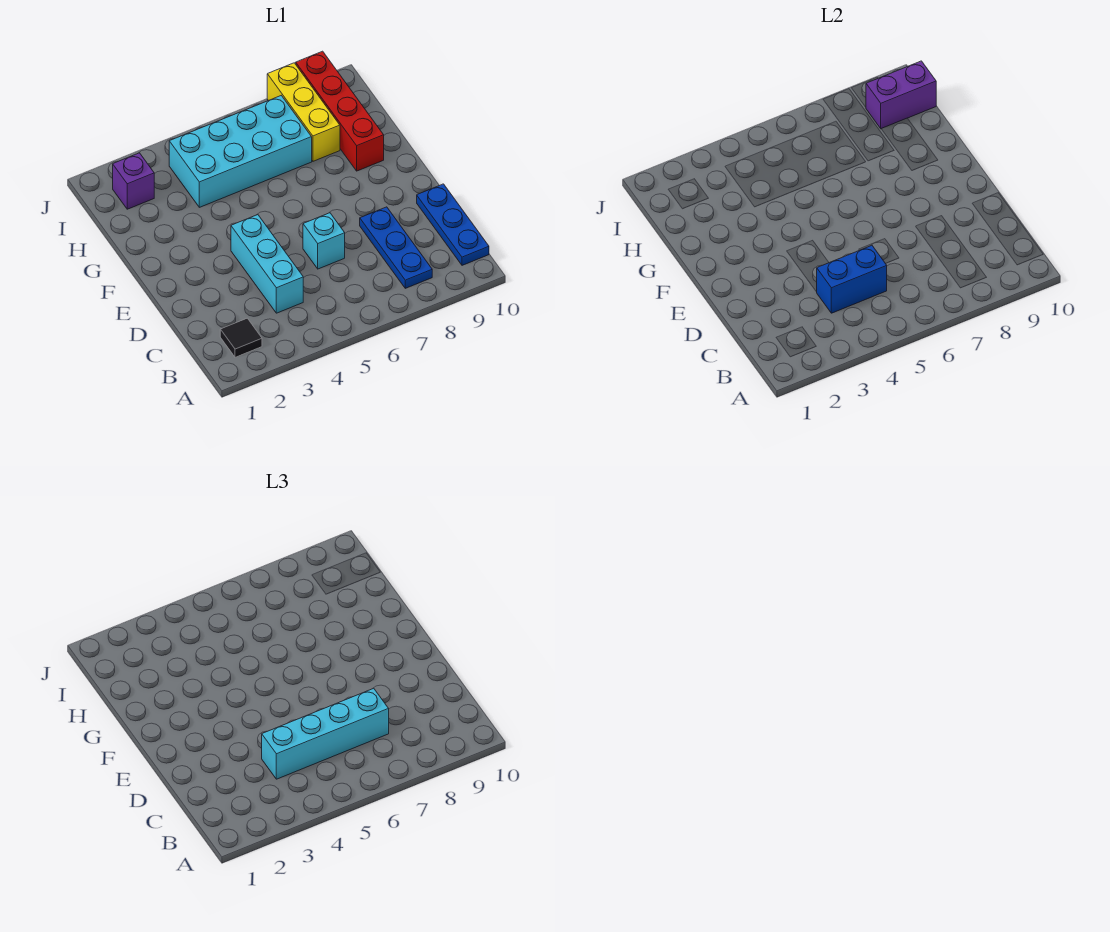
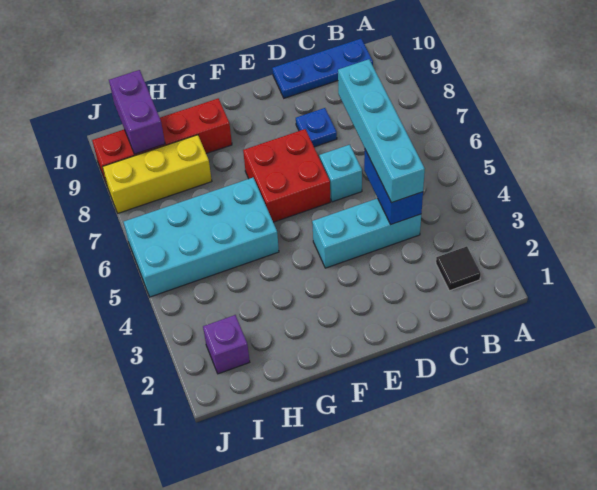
blue plate B8:D8 level 1 -> blue plate D8 level 1
none -> red brick E6:F7 level 1
cyan brick H4:I7 level 1 -> cyan brick G5:J6 level 1

